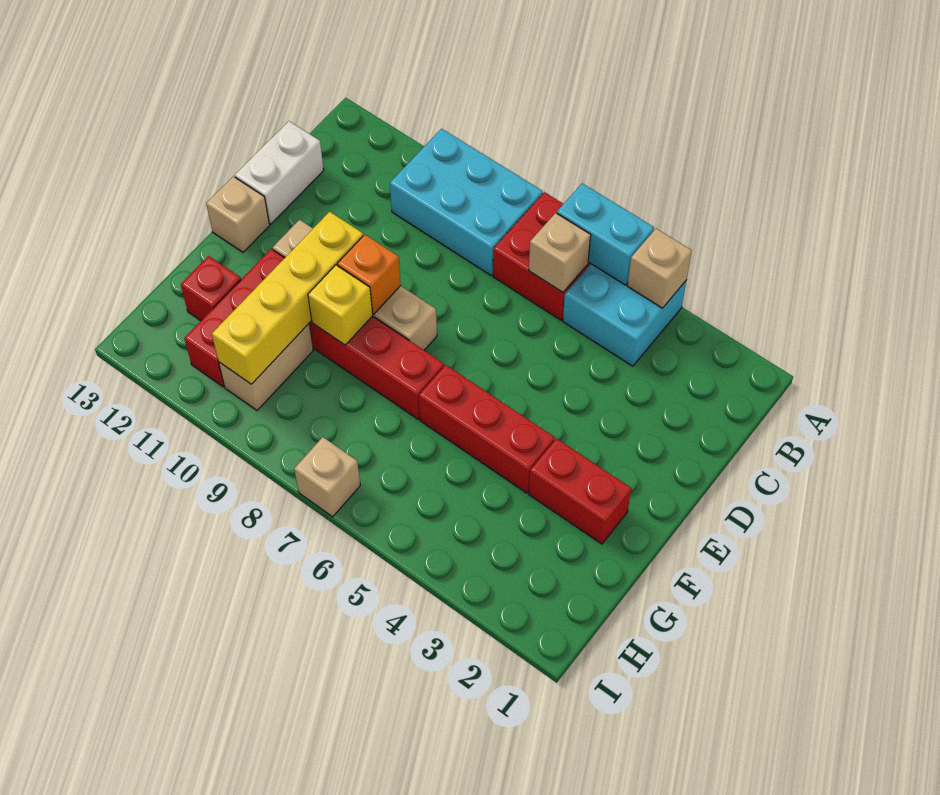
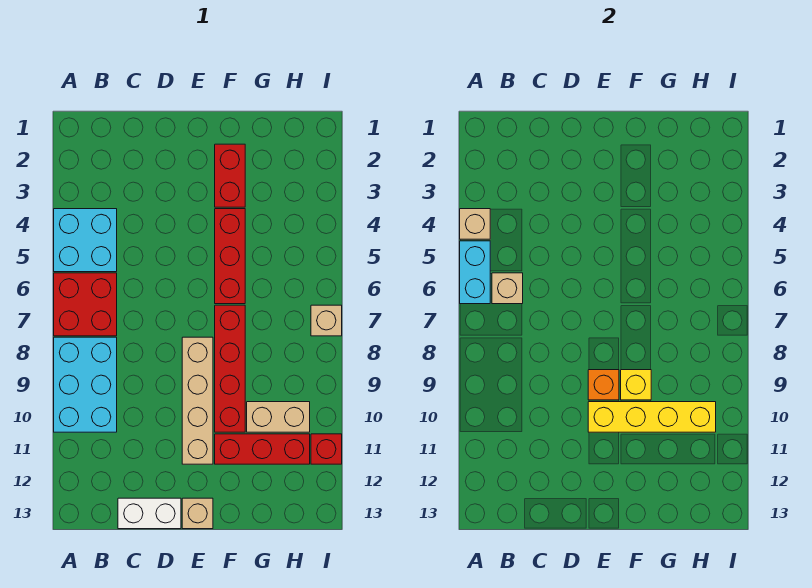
red brick G12 level 1 -> red brick I11 level 1

